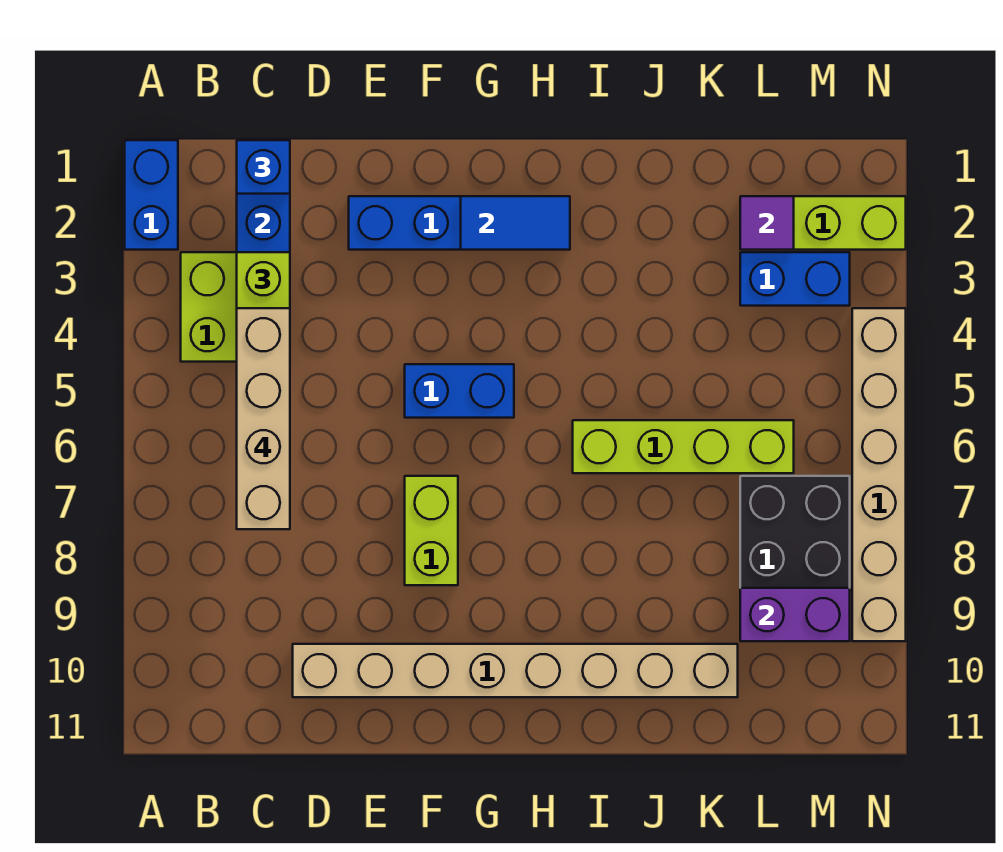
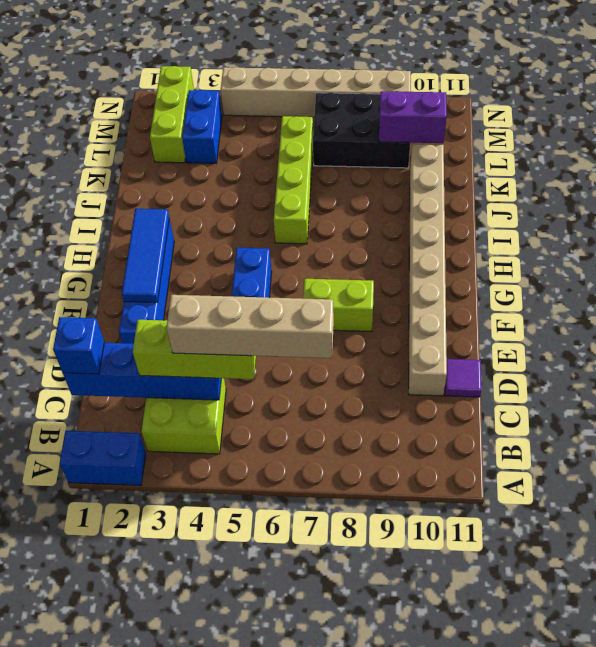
blue tile G2:H2 level 2 -> blue tile F2:H2 level 2
purple tile L2 level 2 -> purple tile D11 level 1
purple brick L9:M9 level 2 -> purple brick L9:L10 level 2

